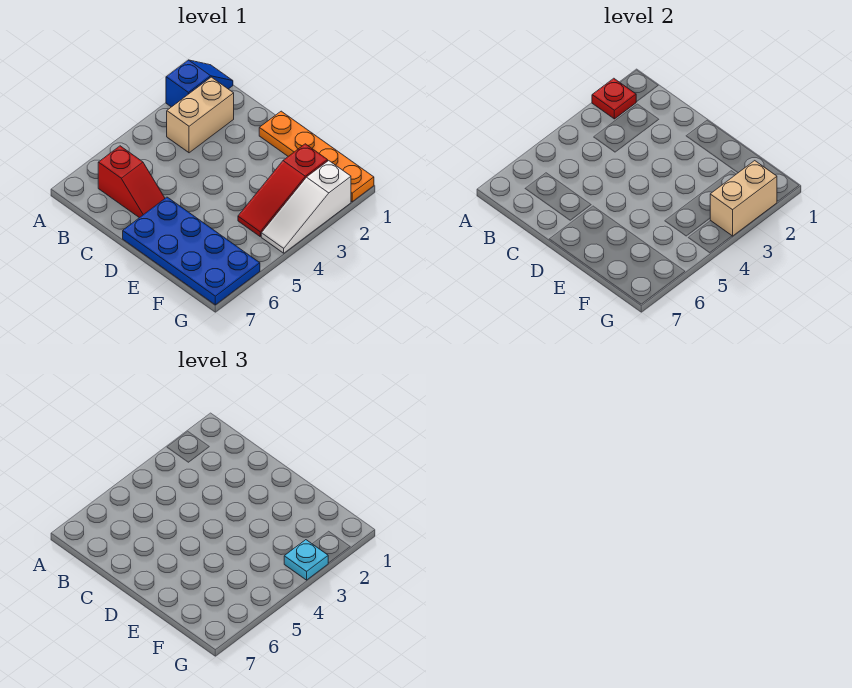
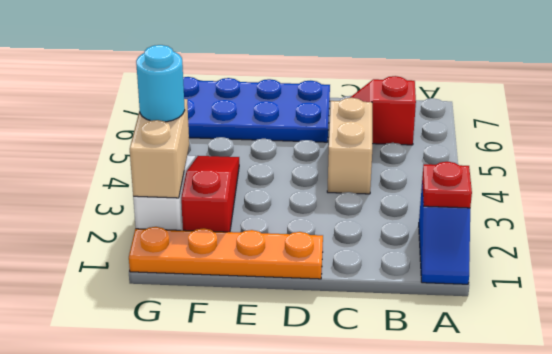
tan brick B2:B3 level 1 -> tan brick C4:C5 level 1
cyan plate G3 level 3 -> cyan round brick G3 level 3

